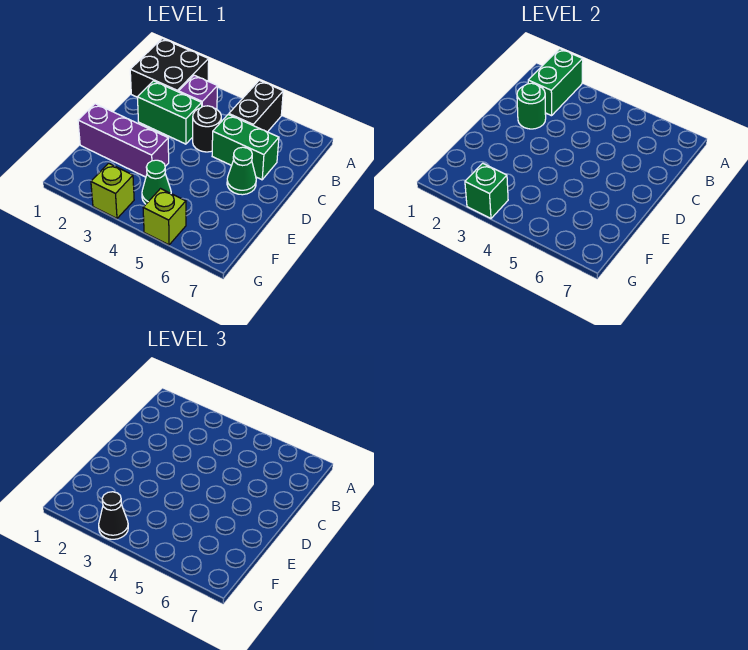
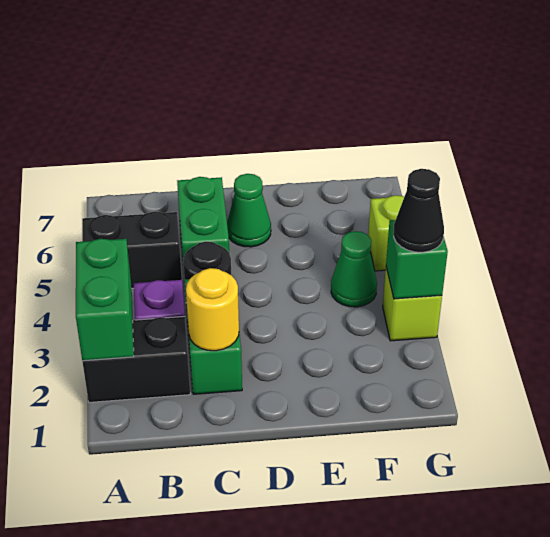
black brick A1:B2 level 1 -> black brick A2:B2 level 1
green brick A2:B2 level 2 -> green brick A2:A3 level 2
green round brick C2 level 2 -> yellow round brick C2 level 2
purple brick E1:E3 level 1 -> none

